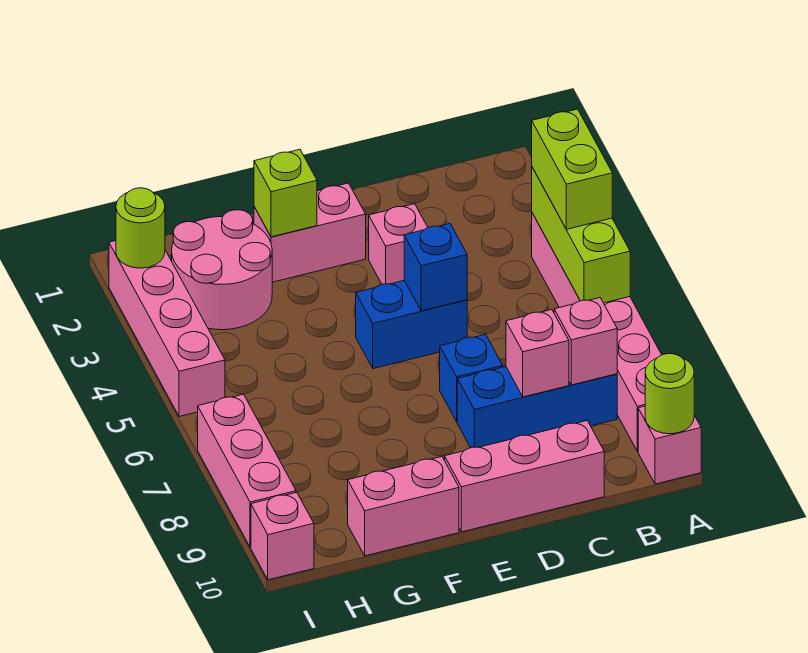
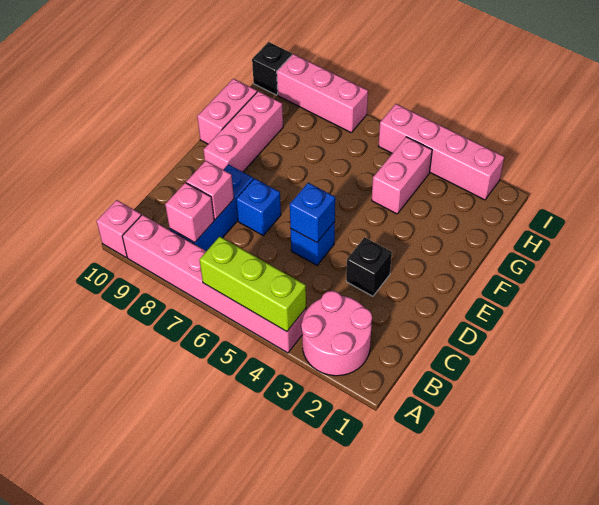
lime brick A4:A5 level 3 -> none
lime round brick A10 level 2 -> none
pink brick C10:E10 level 1 -> pink brick E9:G9 level 1
pink brick D3 level 1 -> black brick D3 level 1
blue brick D5:E5 level 1 -> blue brick D5 level 1
pink brick E2:F2 level 1 -> pink brick G4:H4 level 1
lime brick F2 level 2 -> none
pink round brick G2:H3 level 1 -> pink round brick A2:B3 level 1
lime round brick I2 level 2 -> none
pink brick I10 level 1 -> black brick I10 level 1

